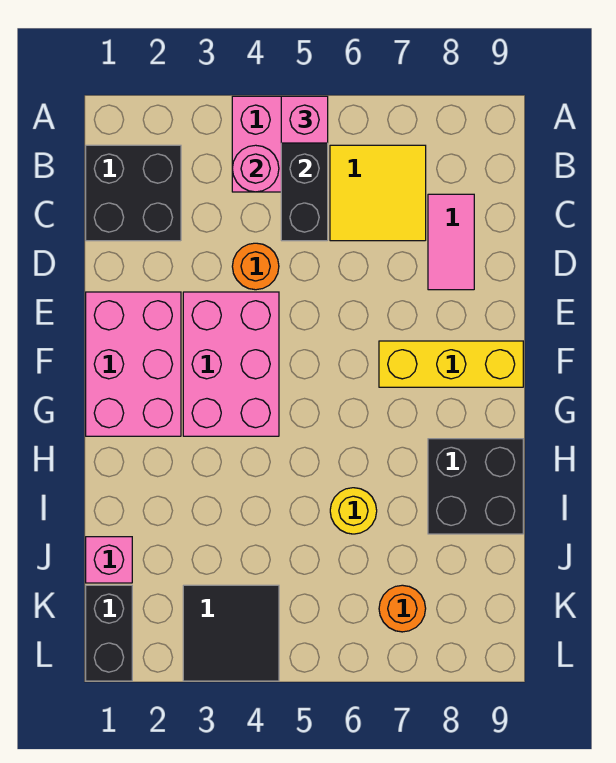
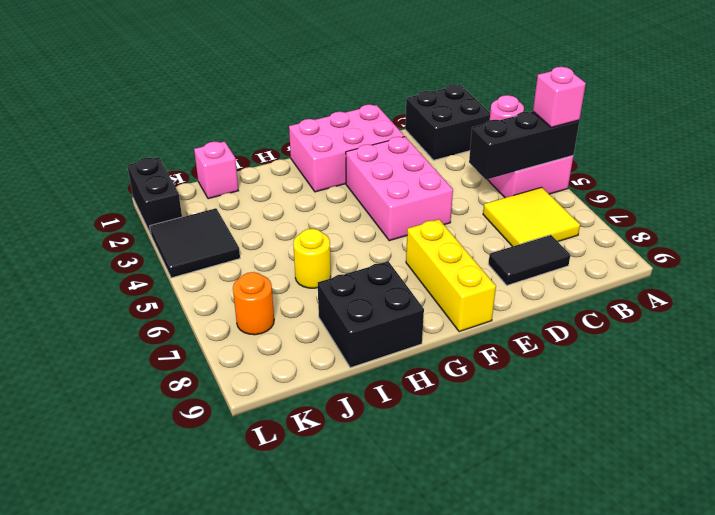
pink tile C8:D8 level 1 -> black tile C8:D8 level 1
orange round brick D4 level 1 -> none
pink brick E3:G4 level 1 -> pink brick E3:F5 level 1
black brick K1:L1 level 1 -> black brick L1:L2 level 1

